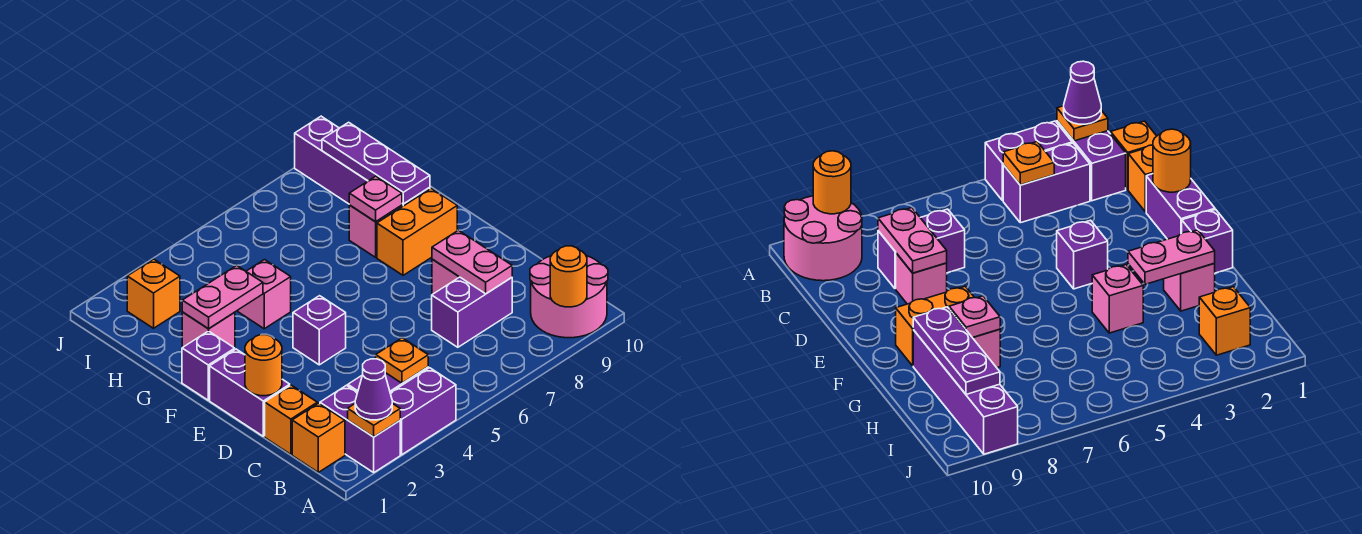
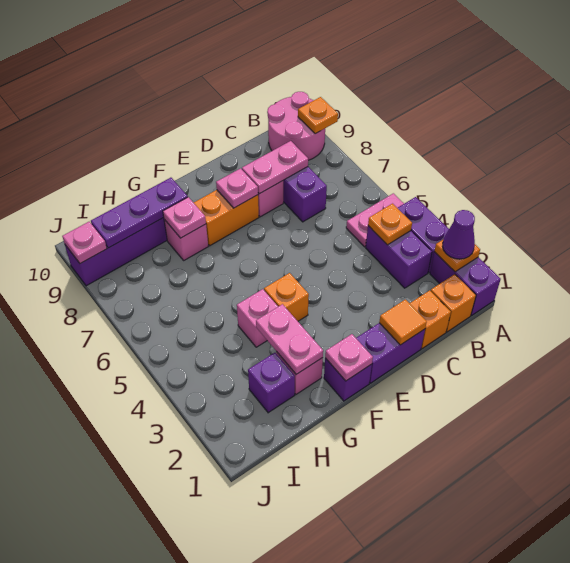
purple brick A2:B2 level 1 -> purple brick A1:A2 level 1
none -> pink plate A5:B5 level 1
orange round brick A9 level 2 -> orange plate A9 level 2
orange round brick D1 level 2 -> orange tile D1 level 2
purple brick E4 level 1 -> purple brick H2 level 1
none -> pink plate E8 level 2
none -> pink plate F1 level 2
orange brick F8:F9 level 1 -> orange brick E8:F8 level 1
orange brick I2 level 1 -> orange brick F4 level 1
none -> pink plate J9 level 2

